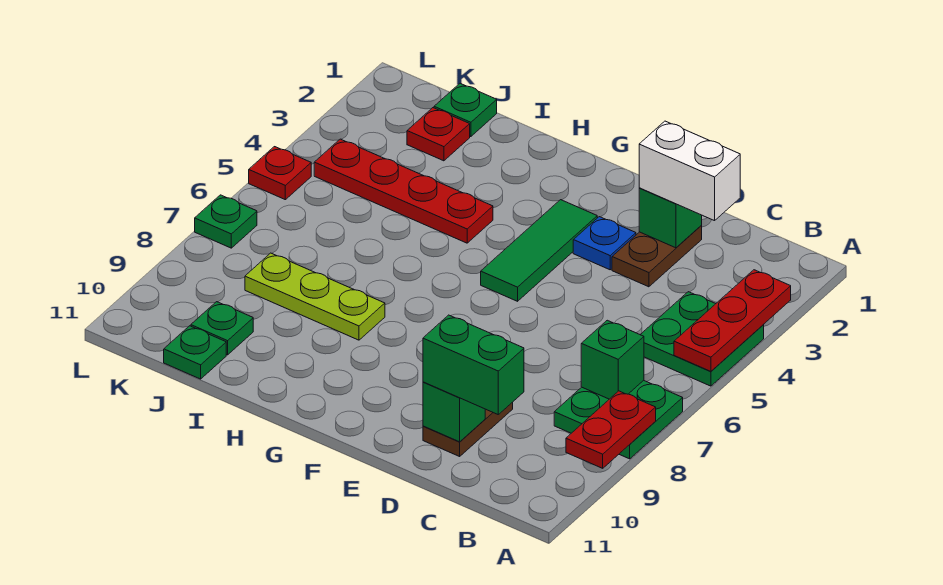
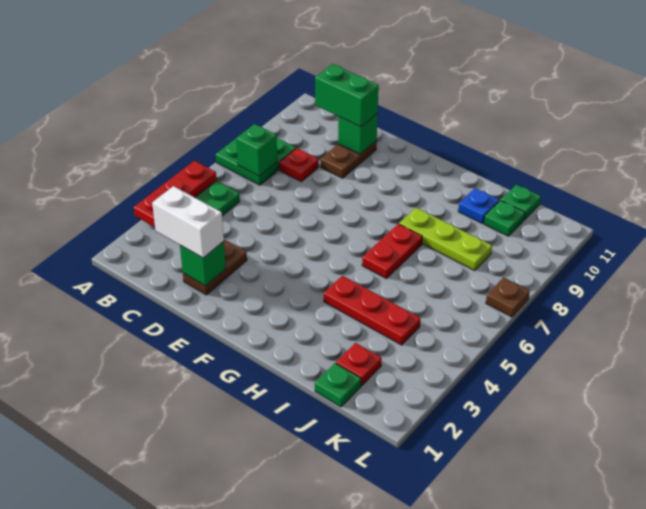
red plate A8:A9 level 2 -> red plate H6:H7 level 1
blue plate E3 level 1 -> blue plate I10 level 1
green tile F3:F5 level 1 -> none
red plate H4:K4 level 1 -> red plate H4:J4 level 1
red plate L5 level 1 -> red plate C8 level 1
green plate L7 level 1 -> brown plate L7 level 1

